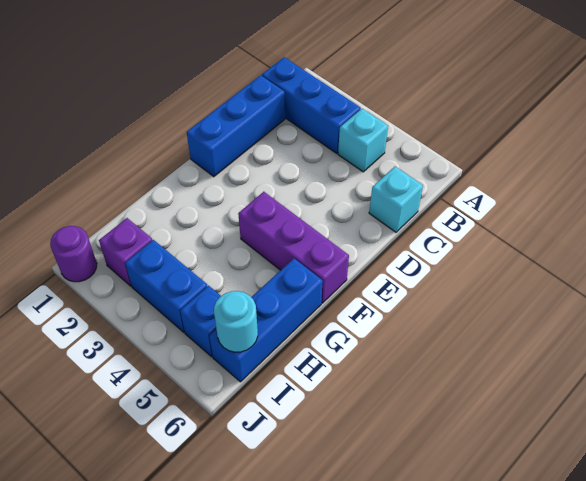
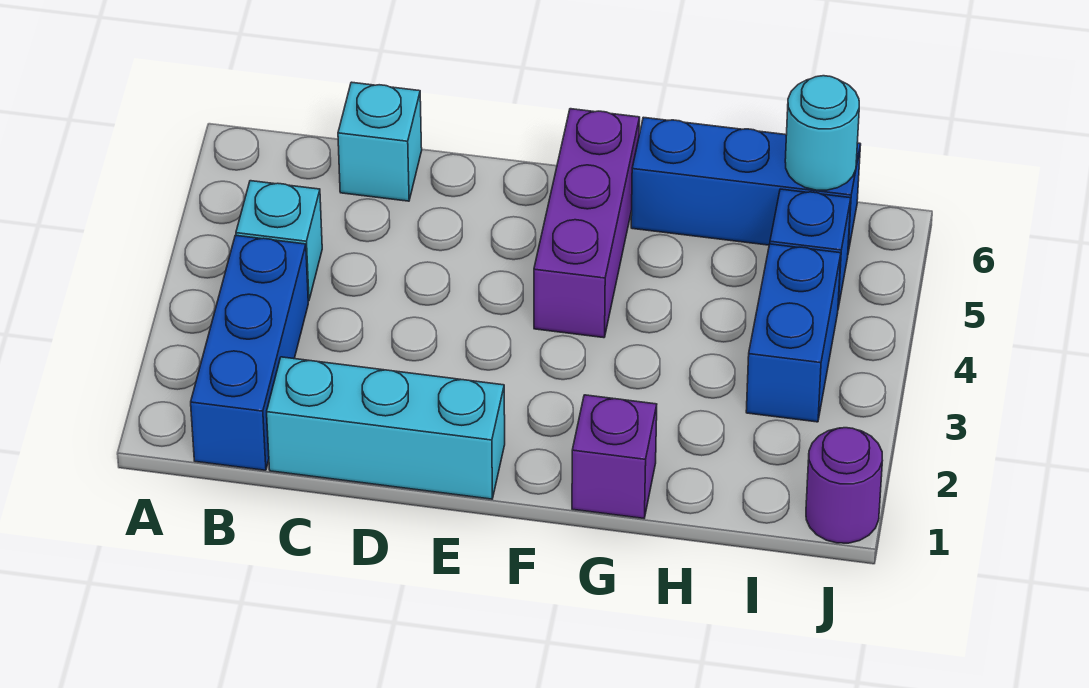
blue brick C1:E1 level 1 -> cyan brick C1:E1 level 1
purple brick I2 level 1 -> purple brick G1 level 1

